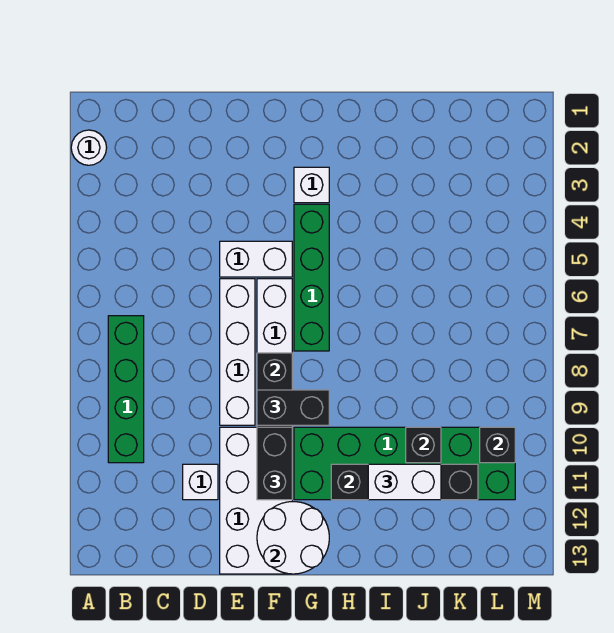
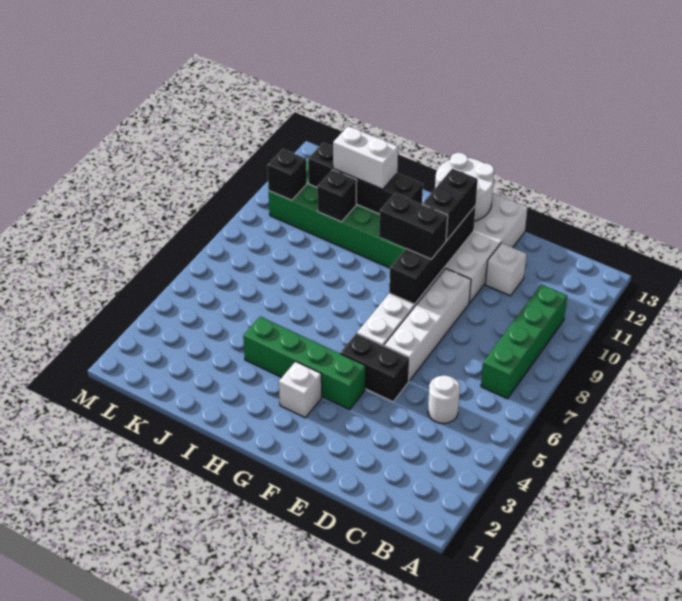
white round brick A2 level 1 -> white round brick C5 level 1
white brick E5:F5 level 1 -> black brick E5:F5 level 1
green brick G4:G7 level 1 -> green brick F4:I4 level 1

